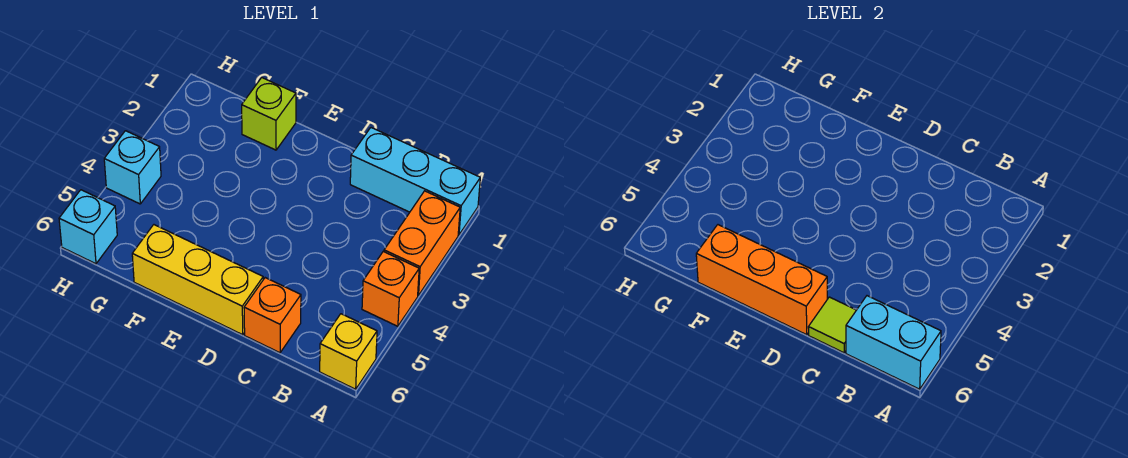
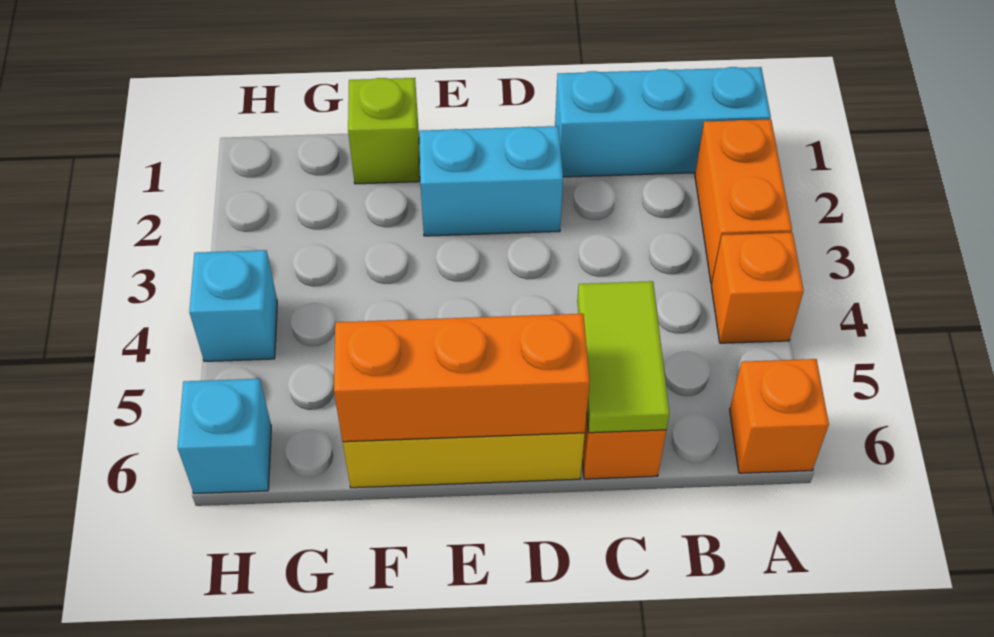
yellow brick A6 level 1 -> orange brick A6 level 1
cyan brick A6:B6 level 2 -> cyan brick D2:E2 level 1
lime tile C6 level 2 -> lime tile C5:C6 level 2

